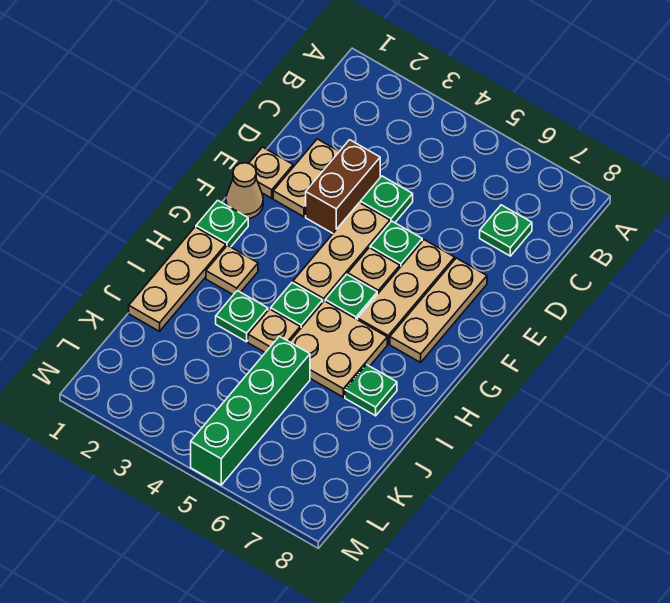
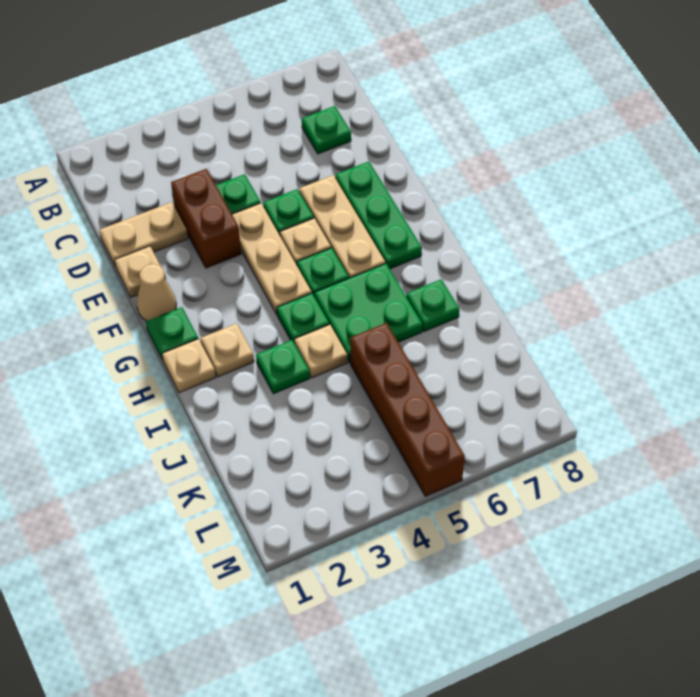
tan plate D2:E2 level 1 -> tan plate D1:D2 level 1
tan plate E7:G7 level 1 -> green plate E7:G7 level 1
tan plate H1:J1 level 1 -> tan plate H1 level 1
tan plate H5:I6 level 1 -> green plate H5:I6 level 1
green brick J5:M5 level 1 -> brown brick J5:M5 level 1

